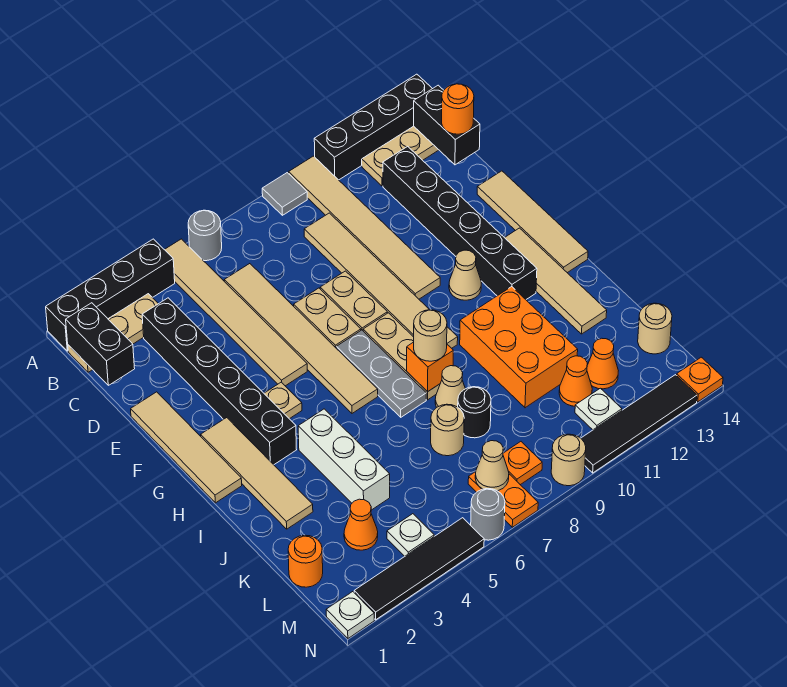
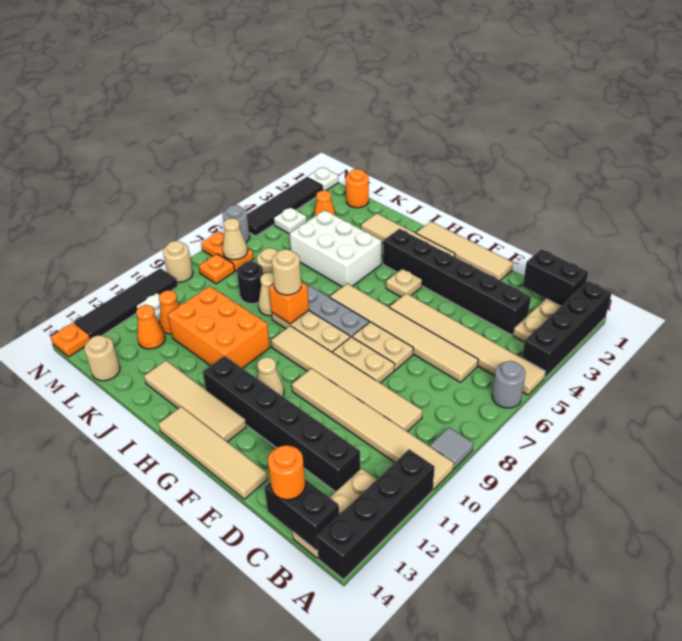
white brick I4:K4 level 1 -> white brick I4:K5 level 1

